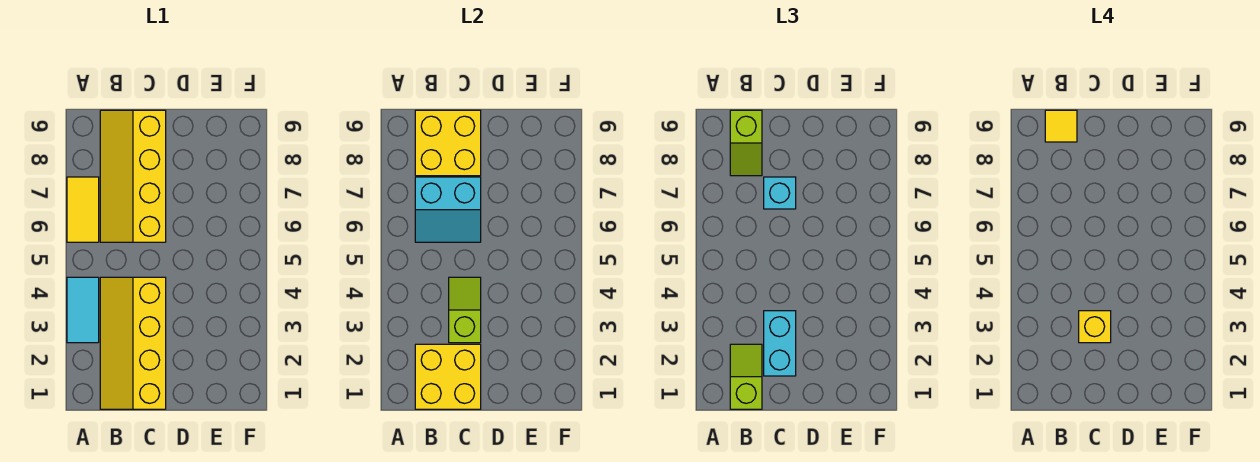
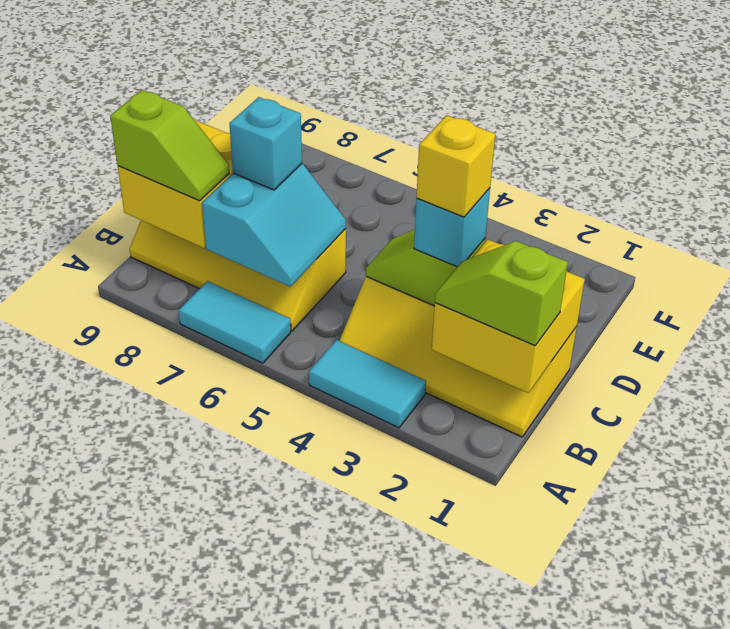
yellow tile A6:A7 level 1 -> cyan tile A6:A7 level 1
yellow tile B9 level 4 -> none
cyan brick C2:C3 level 3 -> cyan brick C3 level 3

